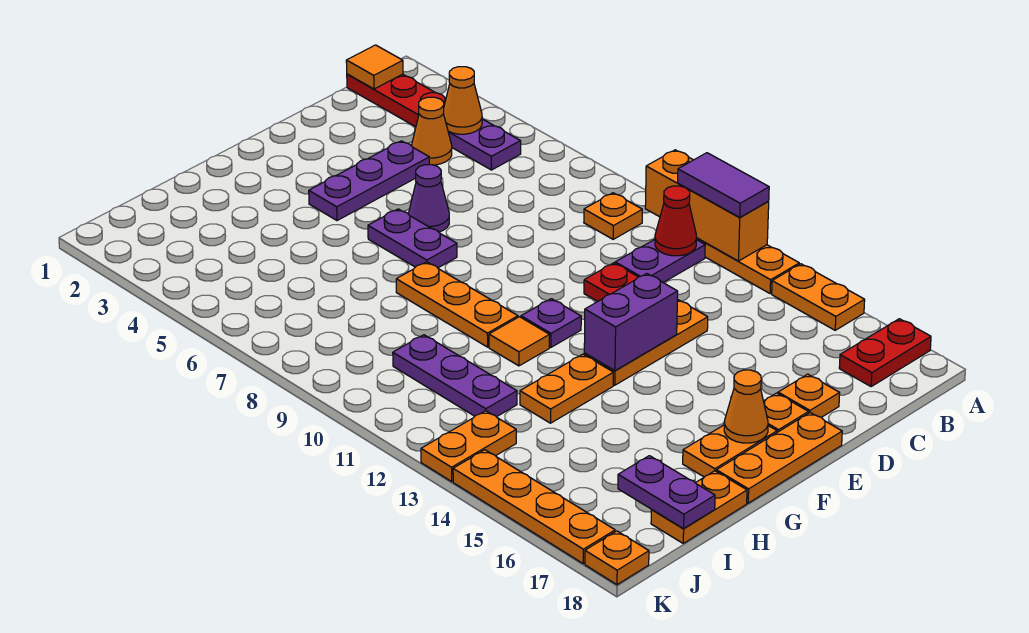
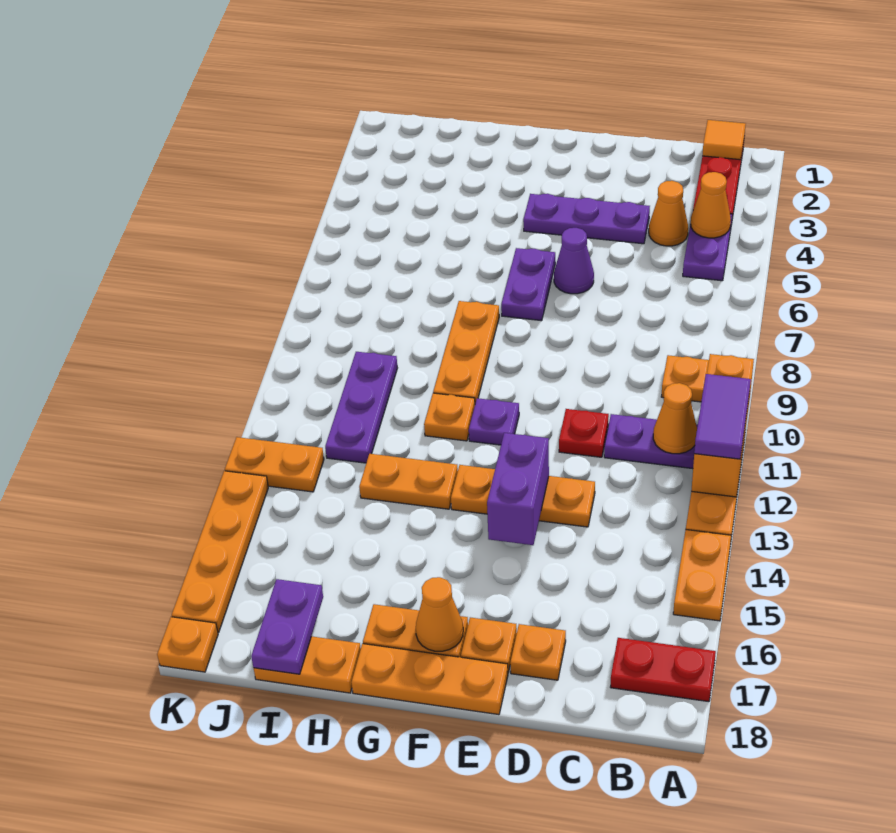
red cone B11 level 2 -> orange cone B11 level 2
purple brick E13:F13 level 2 -> purple brick E13:E14 level 2
orange tile G11 level 1 -> orange plate G11 level 1

